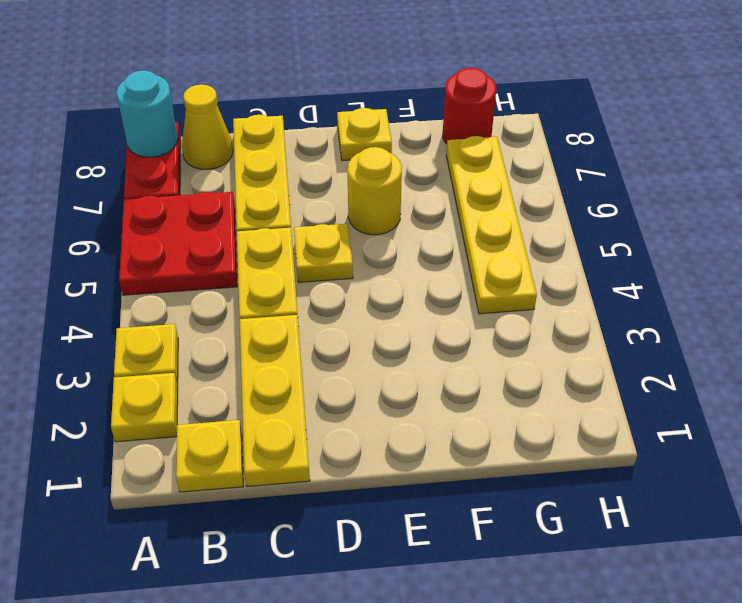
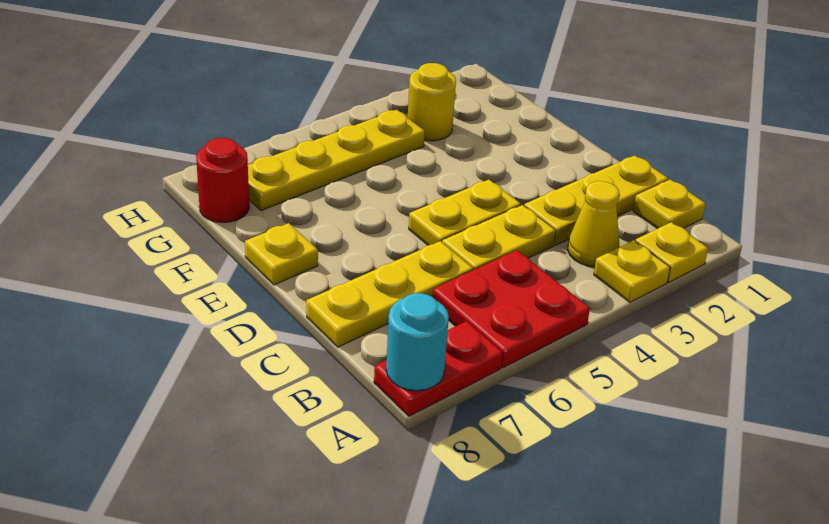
yellow cone B8 level 1 -> yellow cone B3 level 1
yellow plate D5 level 1 -> yellow plate D4:D5 level 1
yellow round brick E6 level 1 -> yellow round brick G3 level 1

